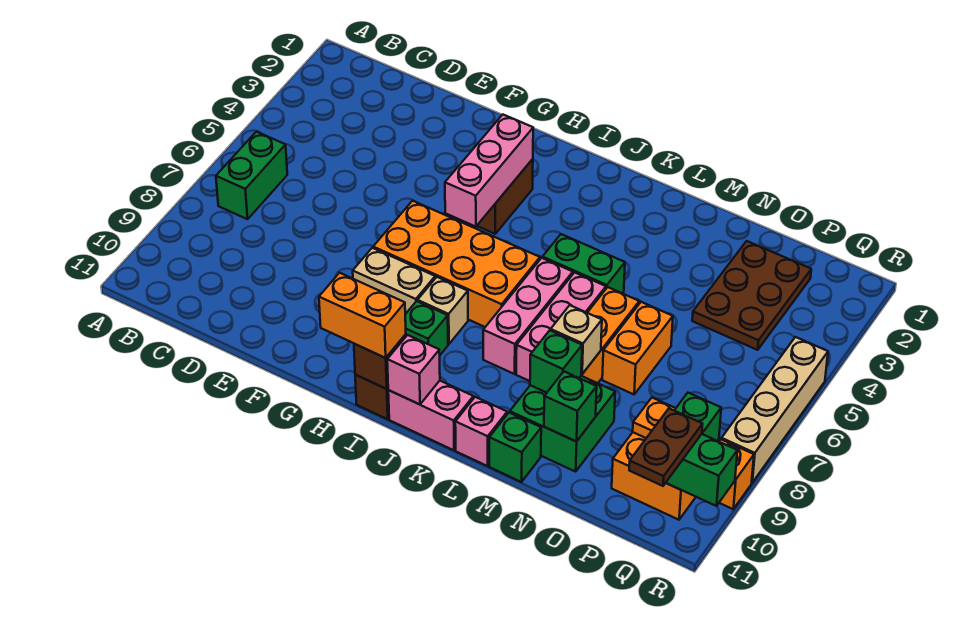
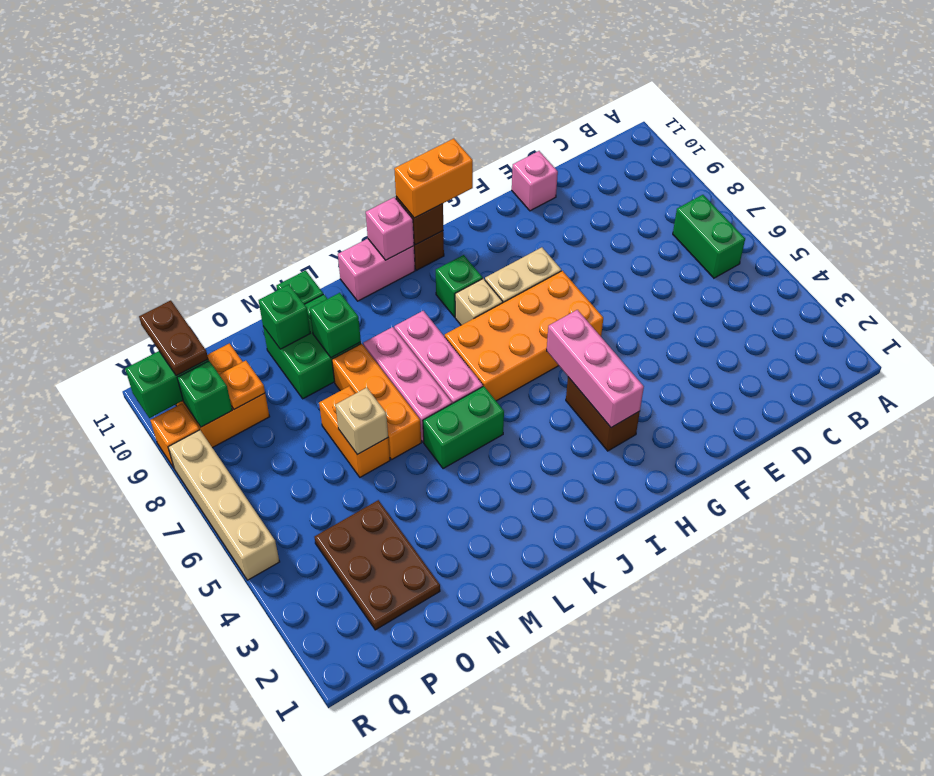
pink brick L11 level 1 -> pink brick E11 level 1
tan brick M8 level 2 -> tan brick N6 level 2

